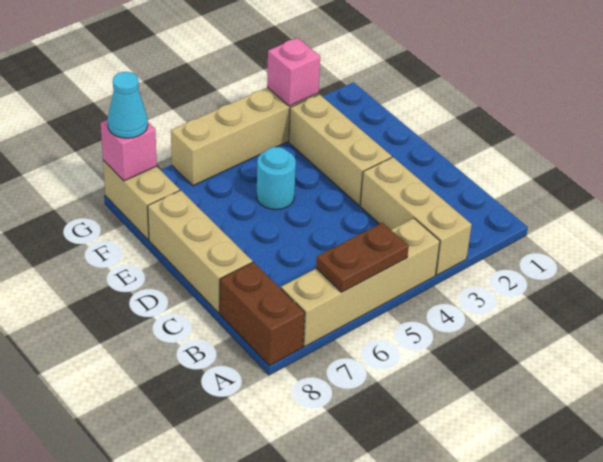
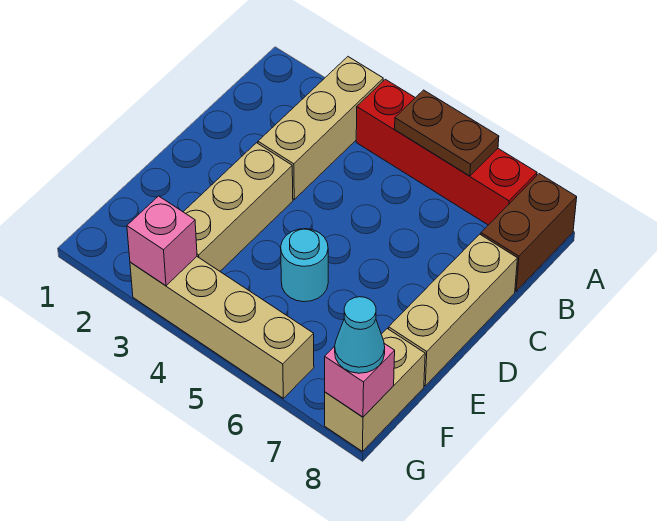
tan brick A4:A7 level 1 -> red brick A4:A7 level 1

